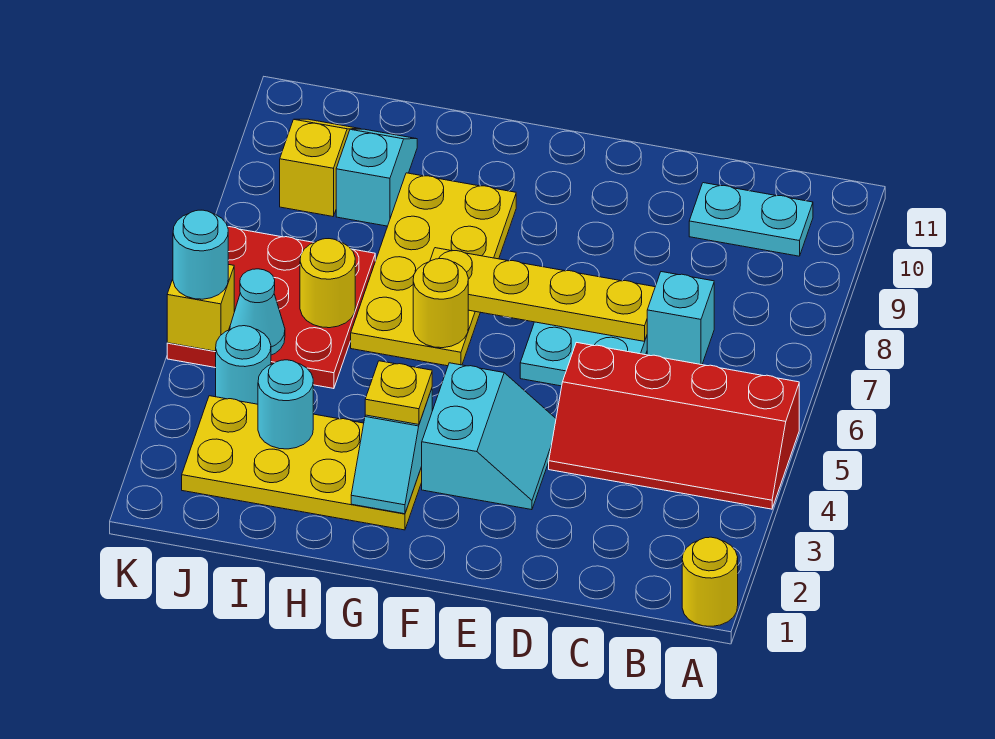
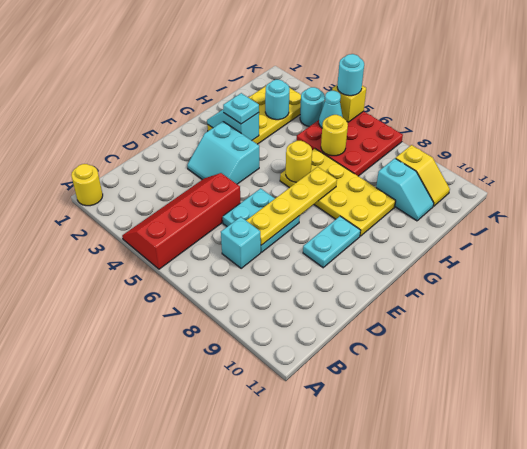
cyan plate B10:C10 level 1 -> cyan plate E9:F9 level 1
yellow plate G3 level 3 -> cyan plate G3 level 3

